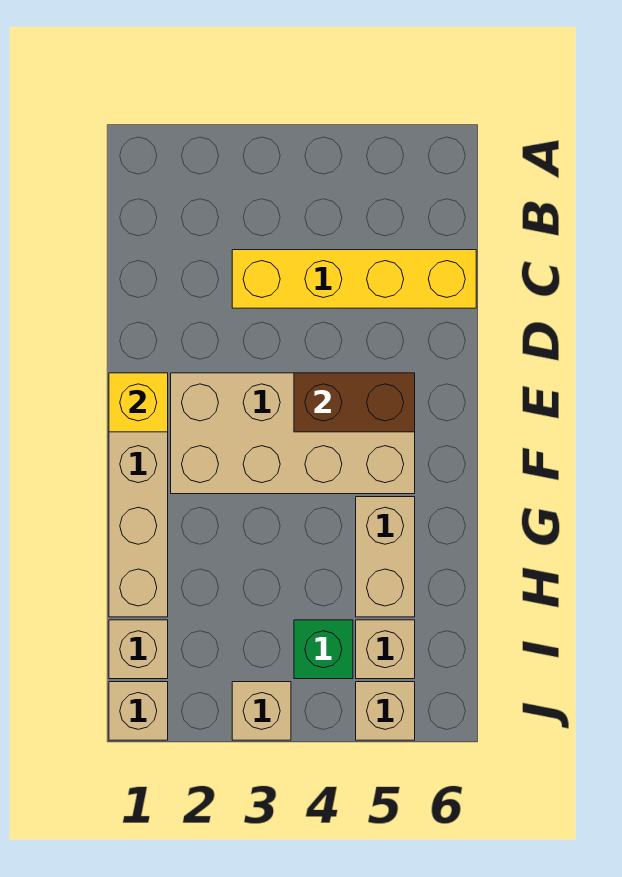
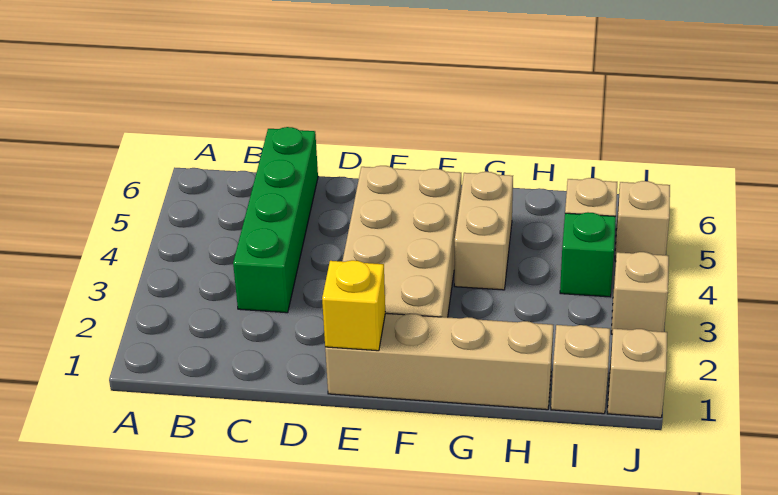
yellow brick C3:C6 level 1 -> green brick C3:C6 level 1
brown brick E4:E5 level 2 -> none
tan brick G5:H5 level 1 -> tan brick G4:G5 level 1

